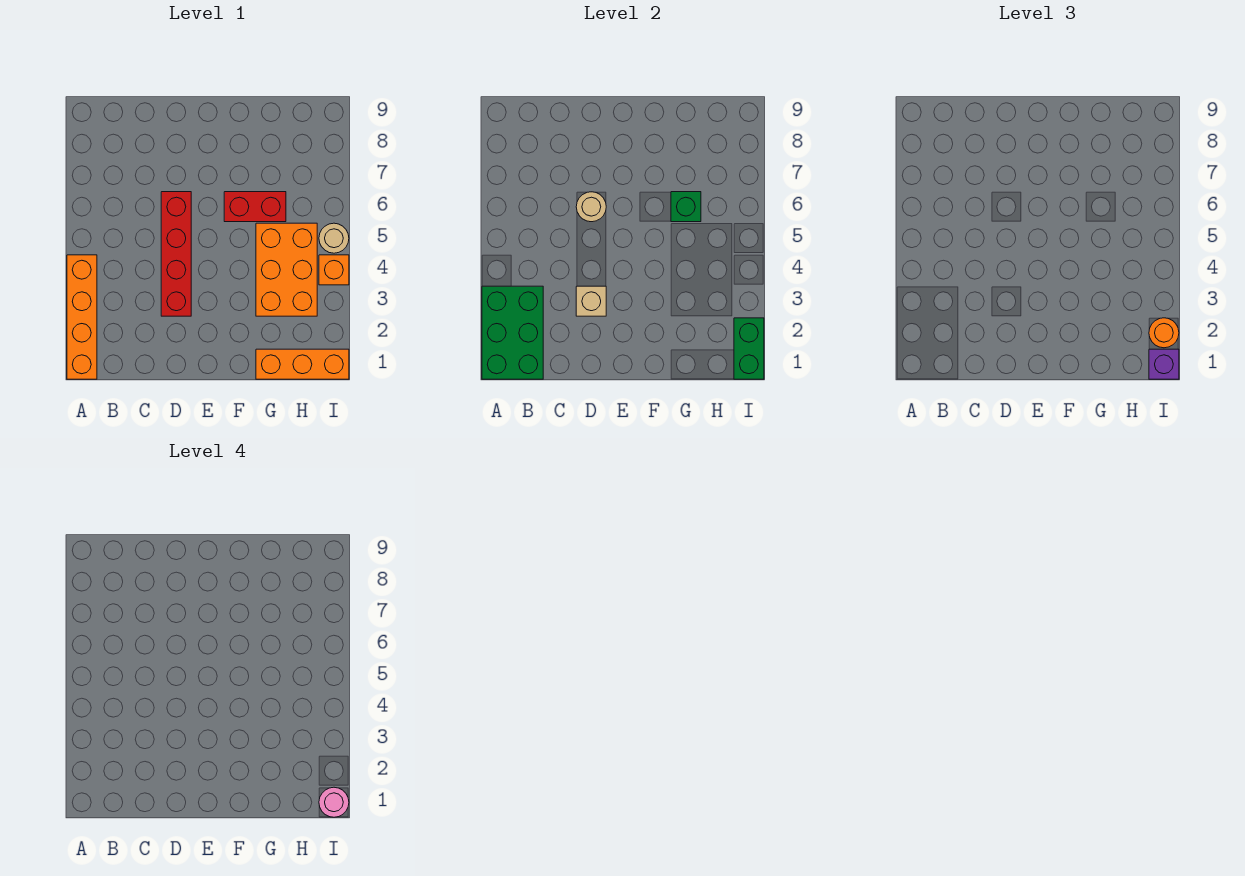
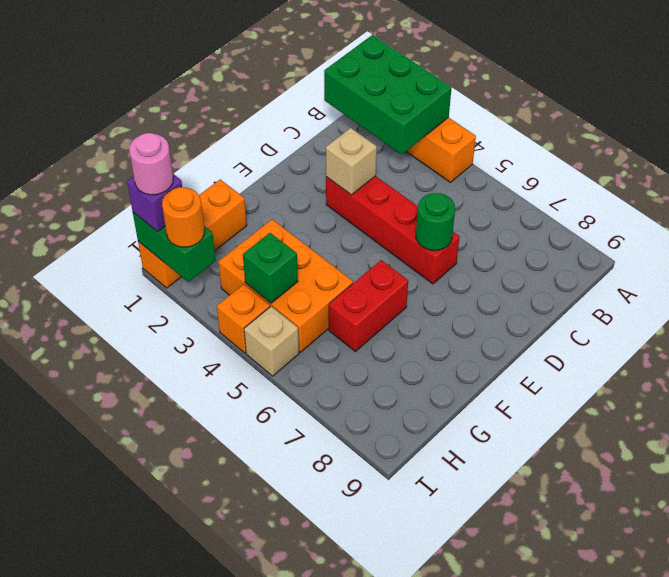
tan round brick D6 level 2 -> green round brick D6 level 2
green brick G6 level 2 -> green brick H4 level 2
tan round brick I5 level 1 -> tan brick I5 level 1

